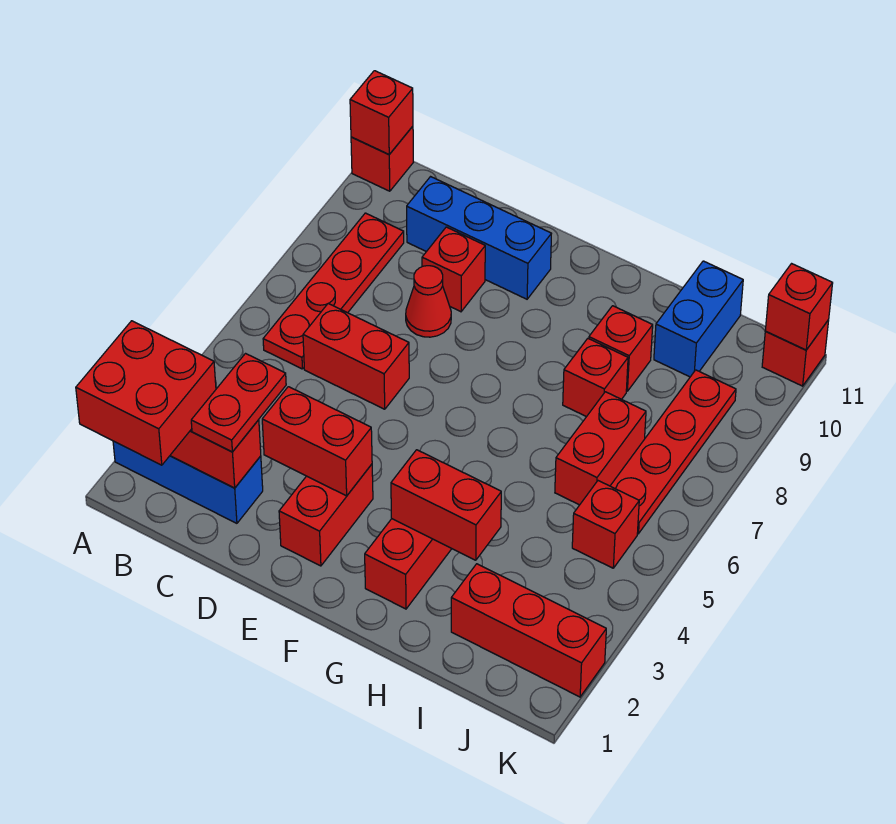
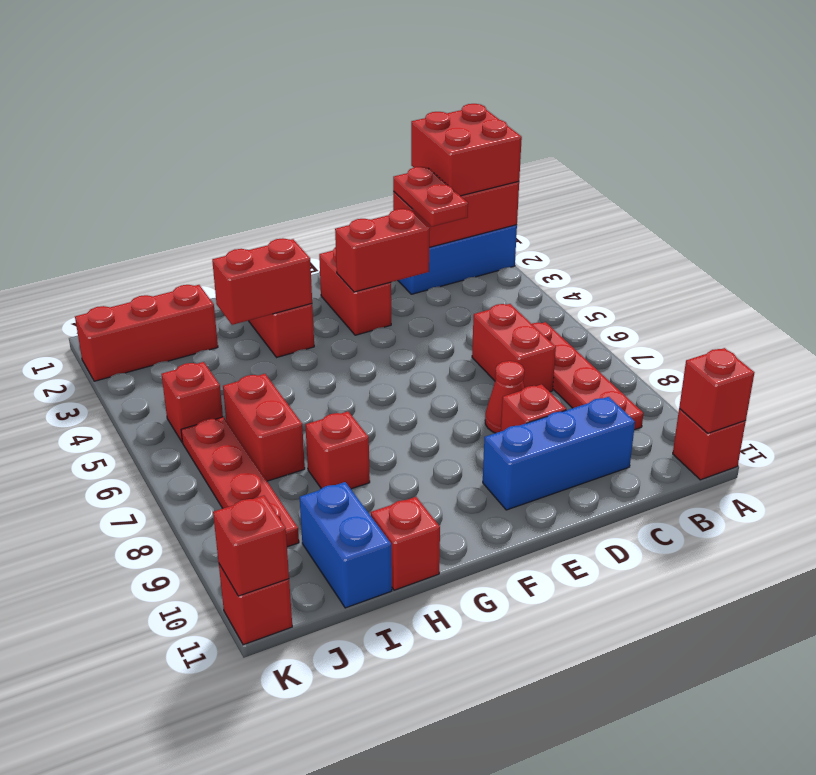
red brick C6:D6 level 1 -> red brick C6:C7 level 1
red brick H9 level 1 -> red brick H11 level 1

